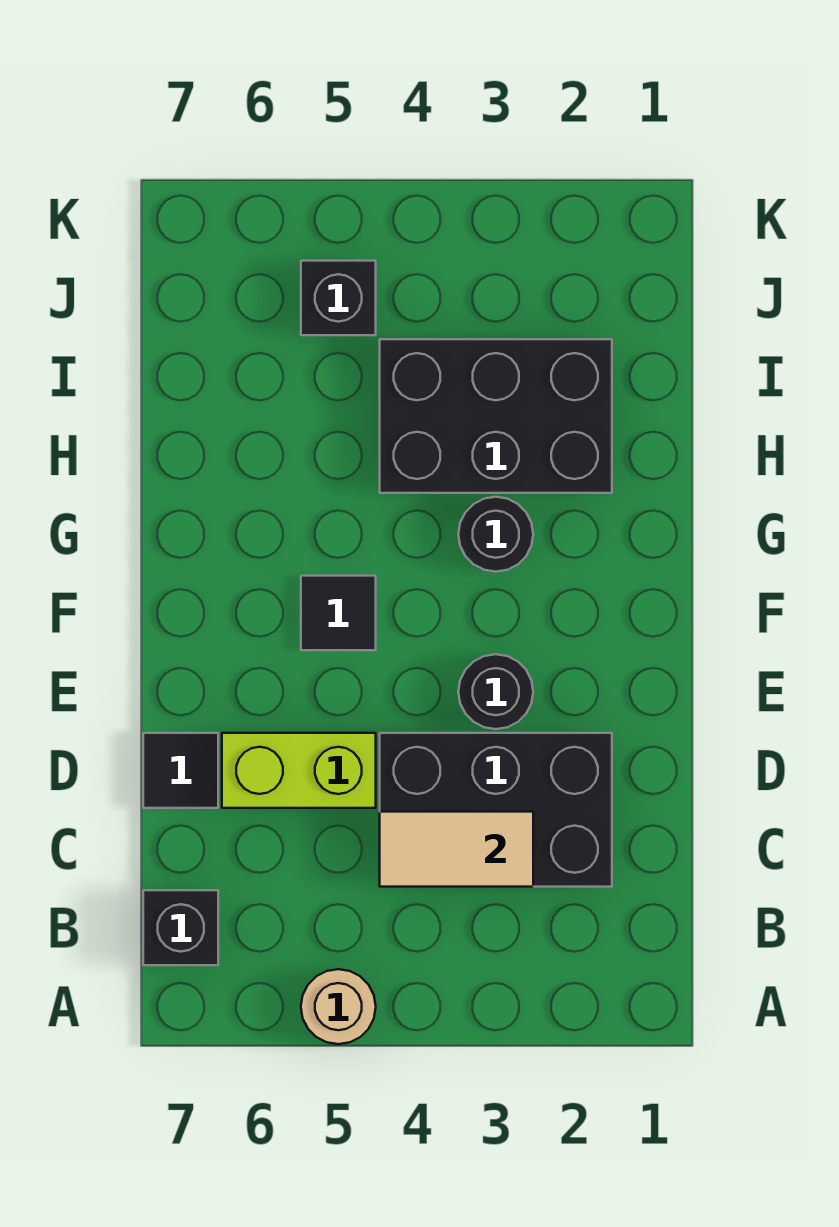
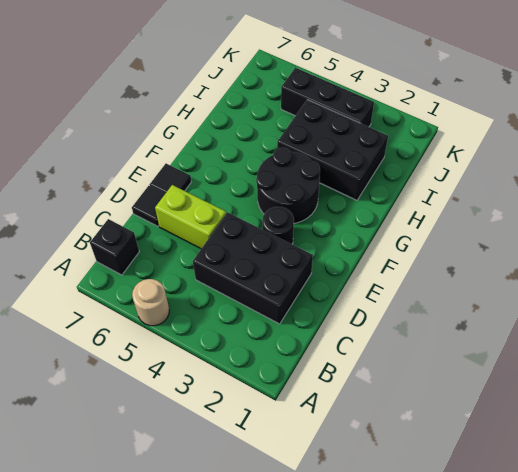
tan tile C3:C4 level 2 -> none
black tile F5 level 1 -> black tile E7 level 1
black round brick G3 level 1 -> black round brick F3:G4 level 1
black brick J5 level 1 -> black brick J3:J5 level 1

